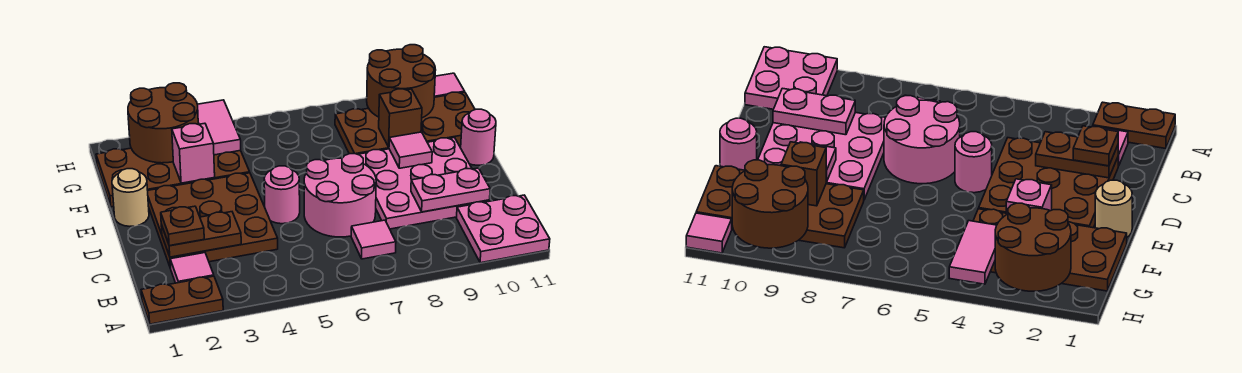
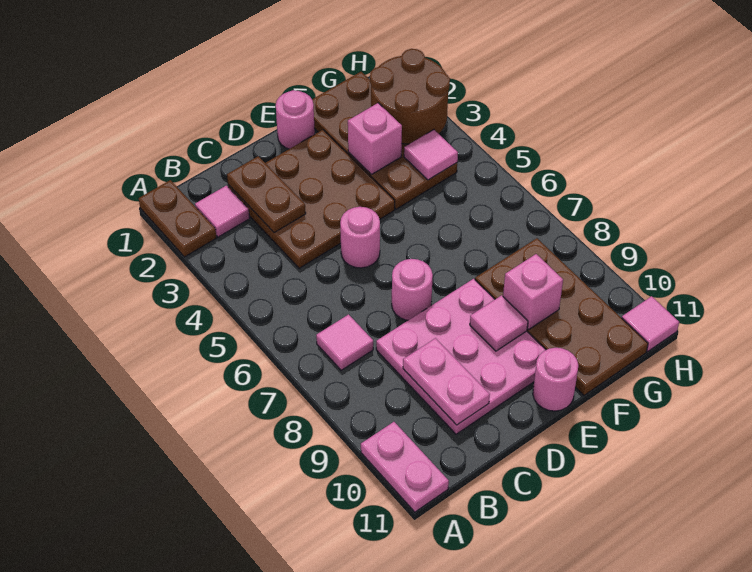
pink plate A10:B11 level 1 -> pink plate A10:A11 level 1
brown plate C2 level 3 -> none
pink round brick C6:D7 level 1 -> pink round brick D7 level 1
tan round brick E1 level 1 -> pink round brick E1 level 1
brown brick F9 level 2 -> pink brick F9 level 2
pink tile G4:H4 level 2 -> pink tile G4 level 2
brown round brick G9:H10 level 2 -> none

